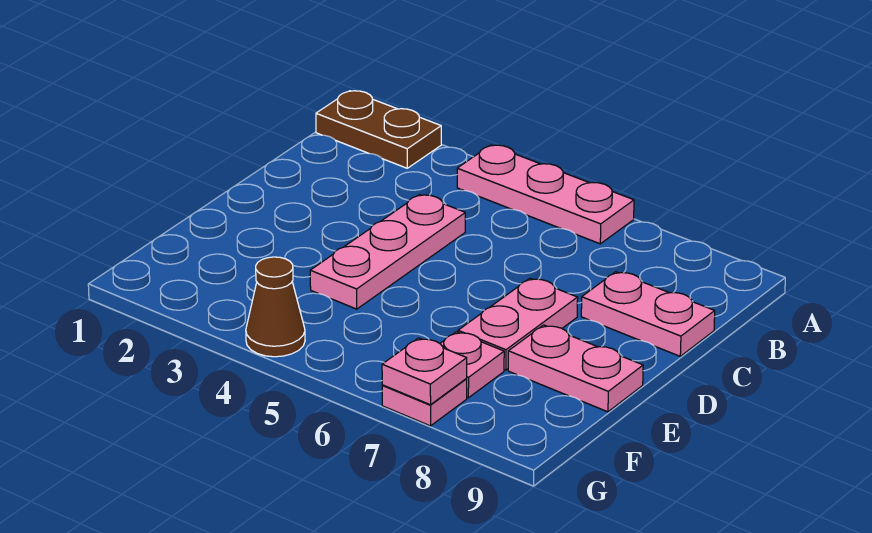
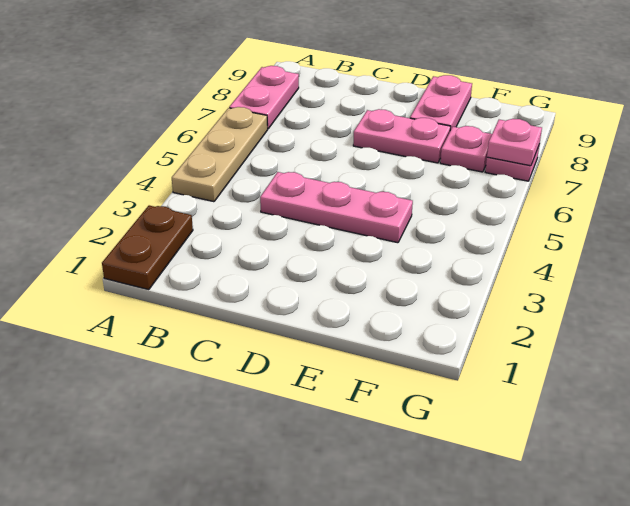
pink plate A4:A6 level 1 -> tan plate A4:A6 level 1
pink plate C8:C9 level 1 -> pink plate A7:A8 level 1
brown cone G4 level 1 -> none

